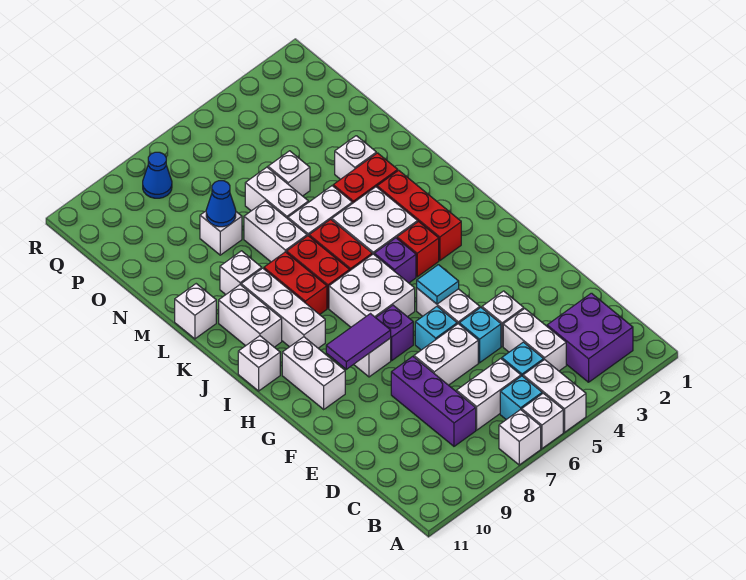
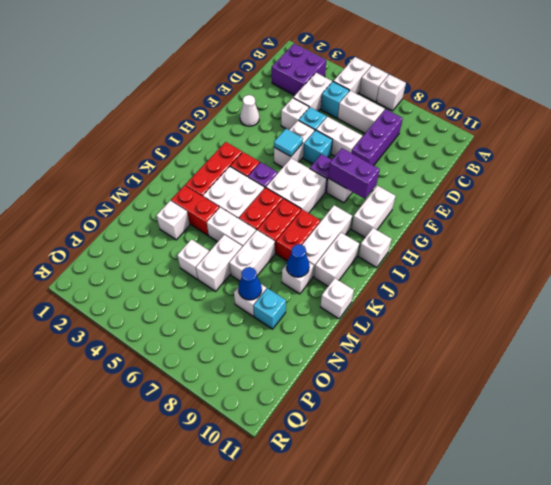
cyan brick B6 level 1 -> cyan brick N9 level 1
none -> white cone F2 level 1
purple tile G8:G9 level 2 -> purple brick G8:G9 level 2
blue cone Q8 level 1 -> blue cone L9 level 2

